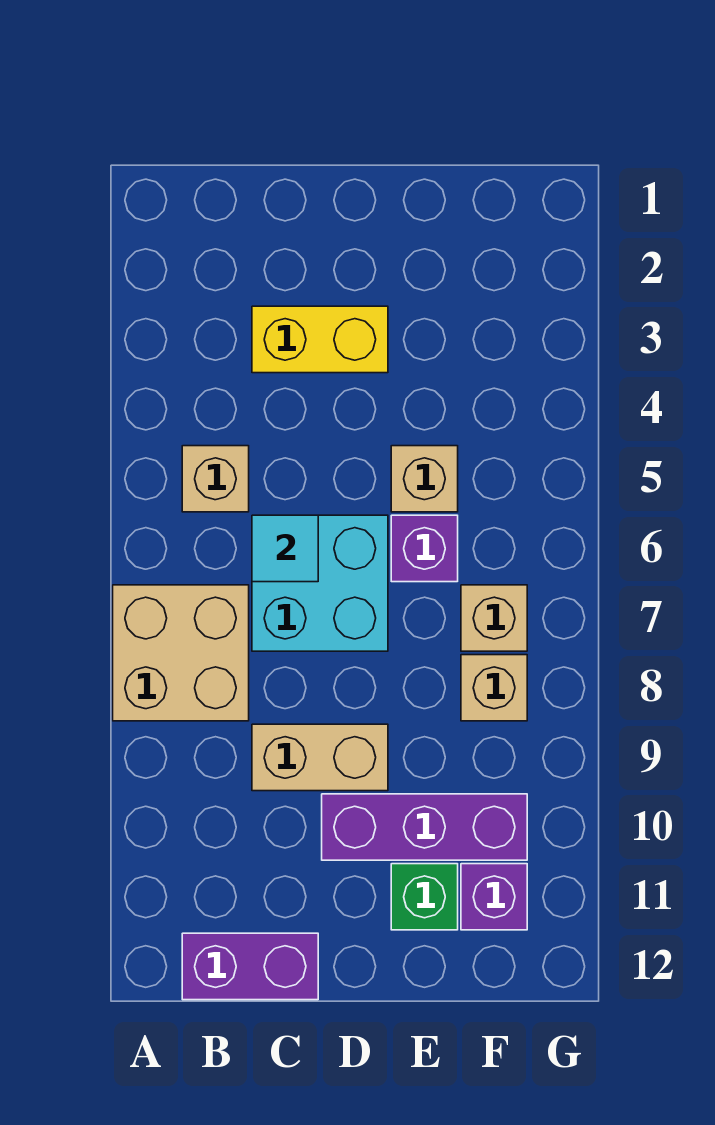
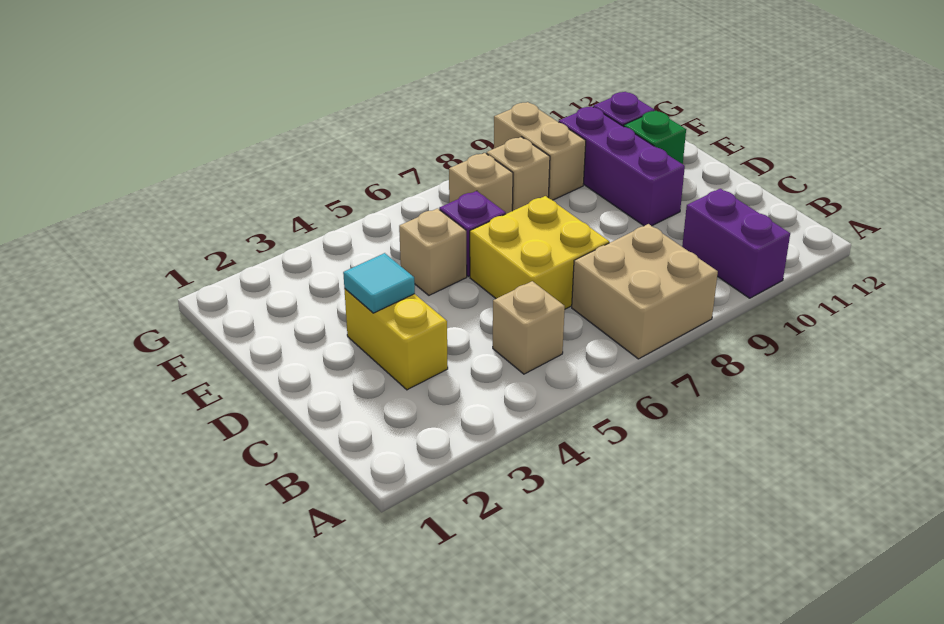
purple brick B12:C12 level 1 -> purple brick A10:B10 level 1
cyan brick C6:D7 level 1 -> yellow brick C6:D7 level 1
cyan tile C6 level 2 -> cyan tile D3 level 2
tan brick C9:D9 level 1 -> tan brick F9:G9 level 1

